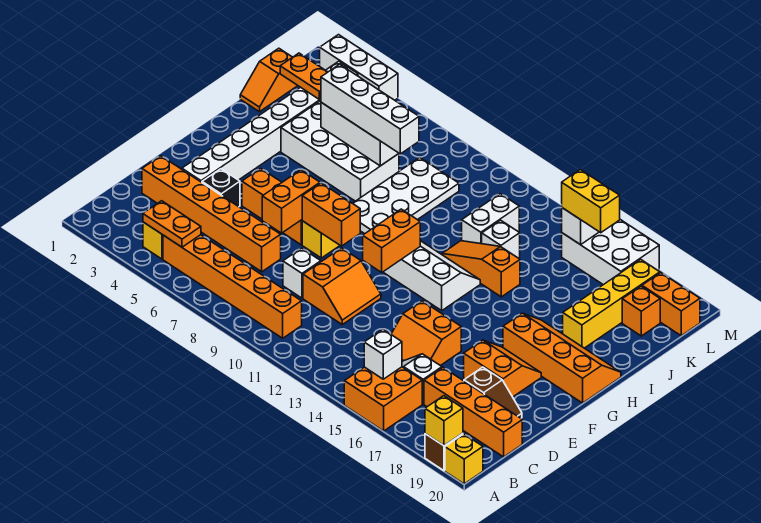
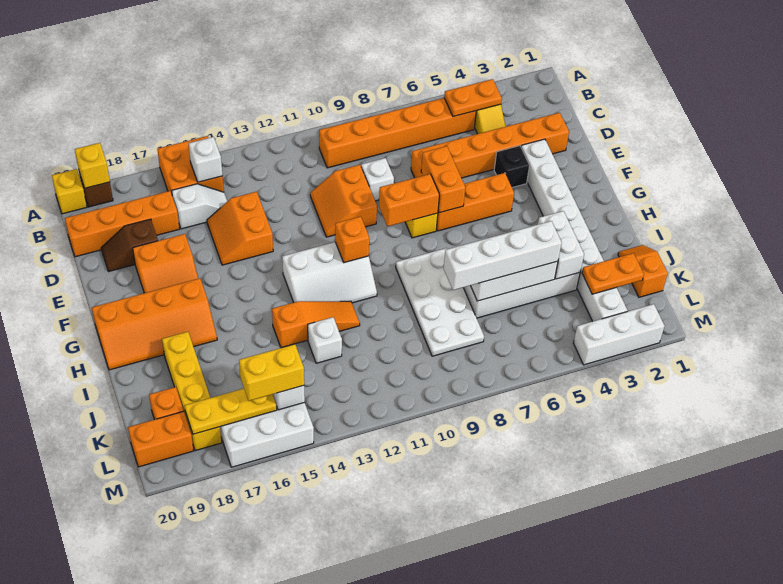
orange slope D14:E15 level 1 top E -> orange slope D14:E15 level 1 top 14
orange brick F11:G11 level 2 -> orange brick G11 level 2
white brick J12:K12 level 1 -> white brick I4:J4 level 2
none -> yellow plate L16:L18 level 2

